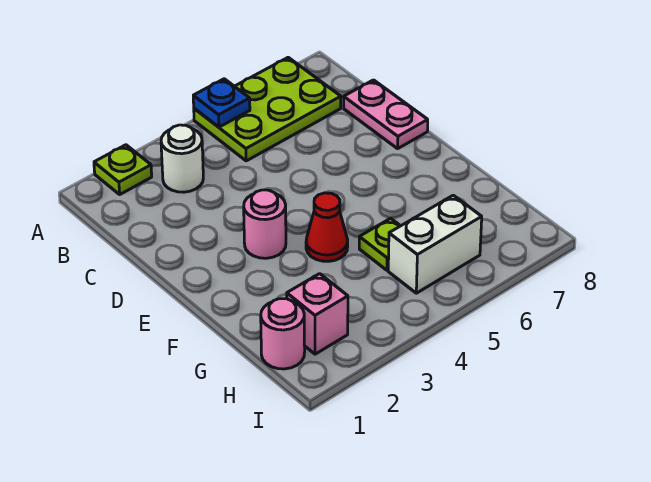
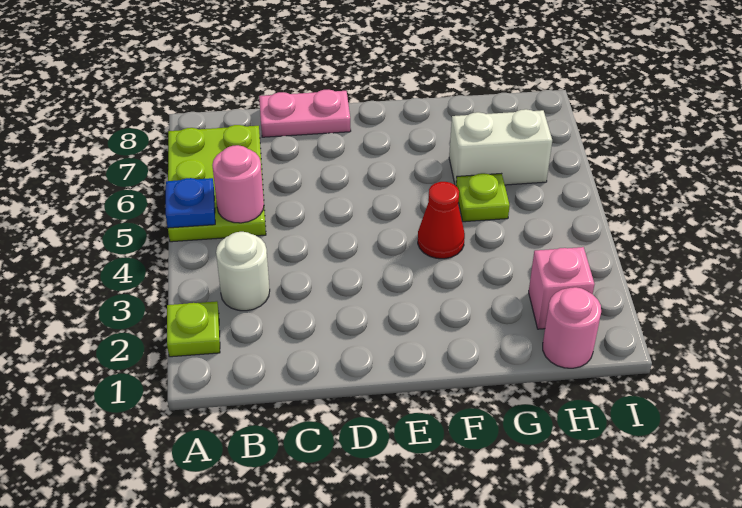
pink round brick E3 level 1 -> pink round brick B5 level 2
white brick H5:H6 level 1 -> white brick G6:H6 level 1

